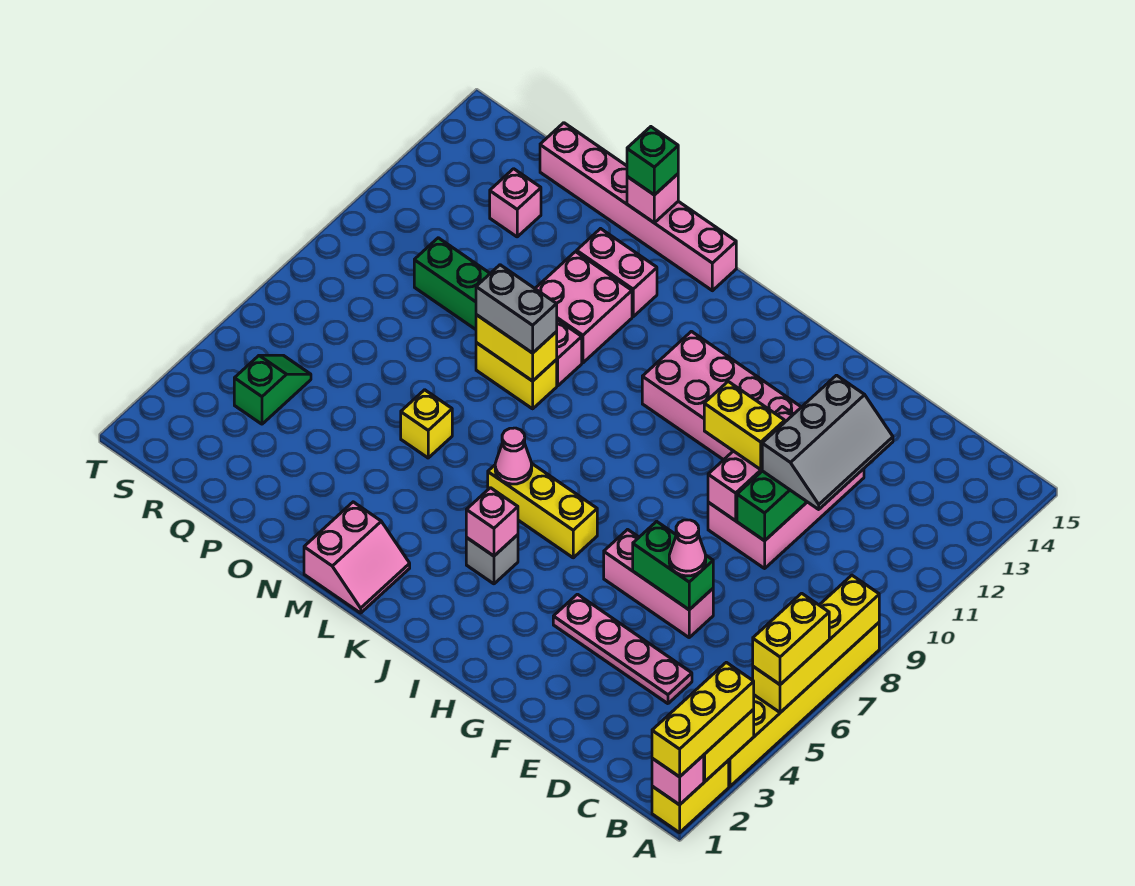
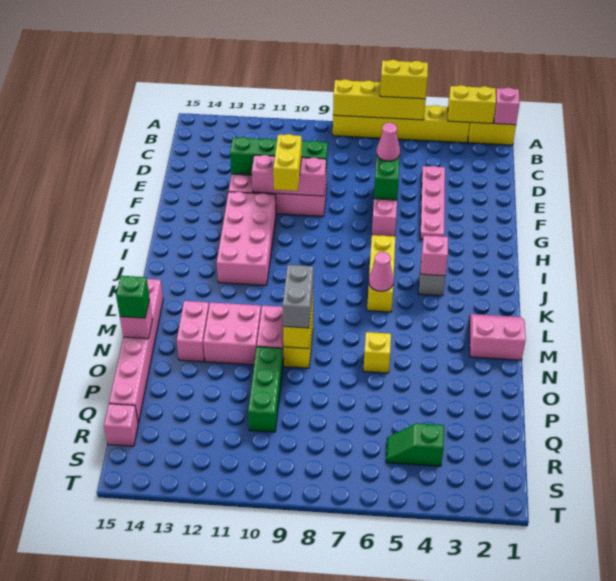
yellow brick A1:A3 level 3 -> none
grey slope D10:E12 level 3 top E -> none
pink brick Q13 level 1 -> pink brick R15 level 1

